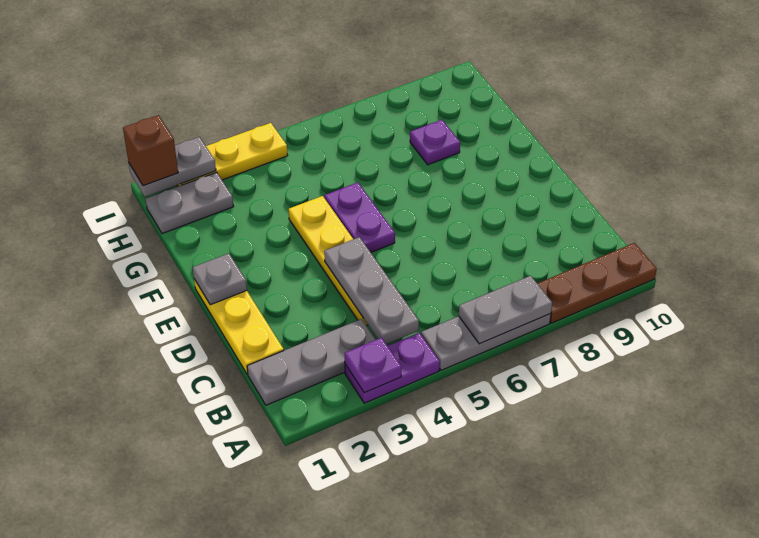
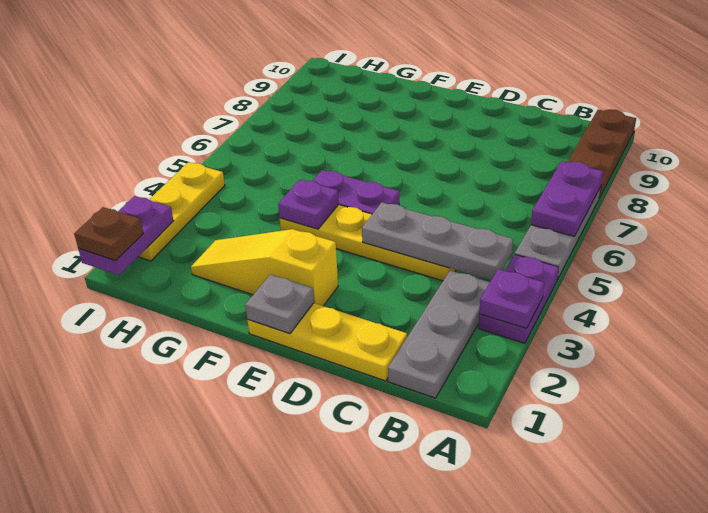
grey plate A6:A7 level 2 -> purple plate A6:A7 level 2
none -> yellow slope E2:G2 level 1 top E
purple plate G8 level 1 -> purple plate F4 level 2
grey plate H1:H2 level 1 -> none
grey plate I1:I2 level 2 -> purple plate I1:I2 level 2
brown brick I1 level 3 -> brown plate I1 level 3

